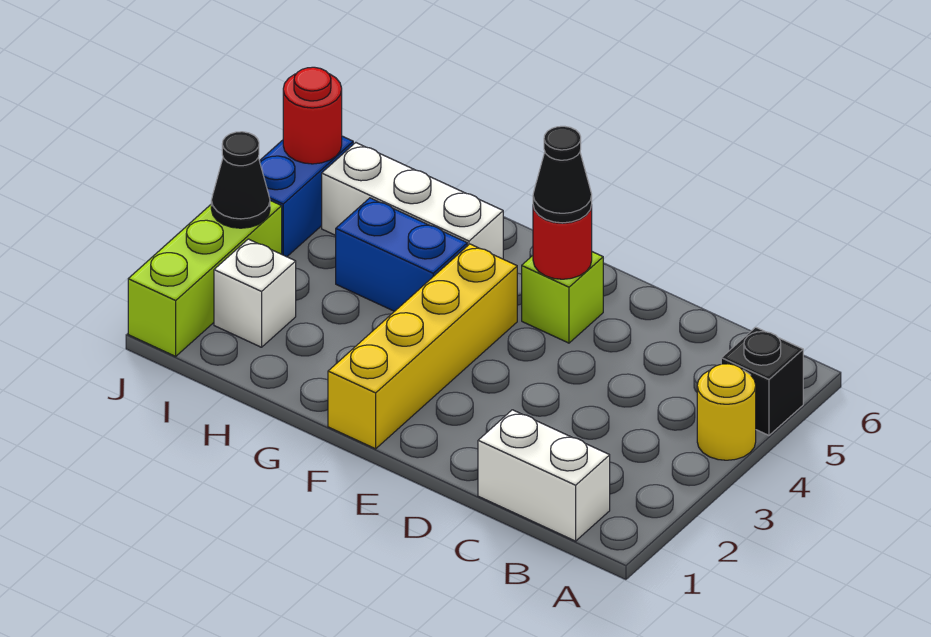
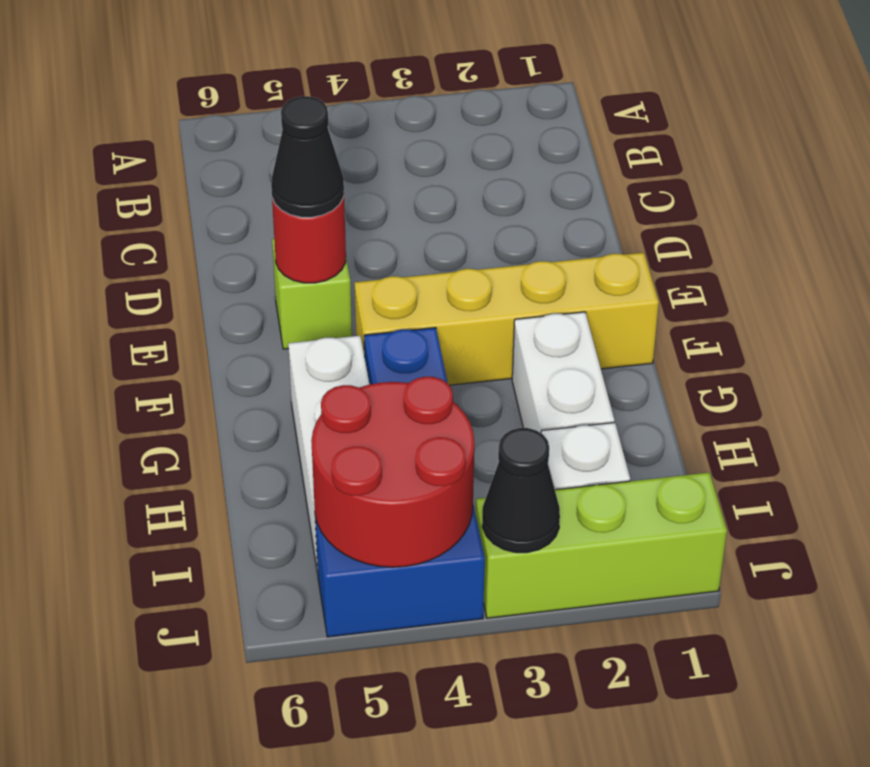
yellow round brick A4 level 1 -> none
black brick A5 level 1 -> none
white brick B1:C1 level 1 -> white brick G2:H2 level 1
red round brick J5 level 2 -> red round brick I4:J5 level 2

